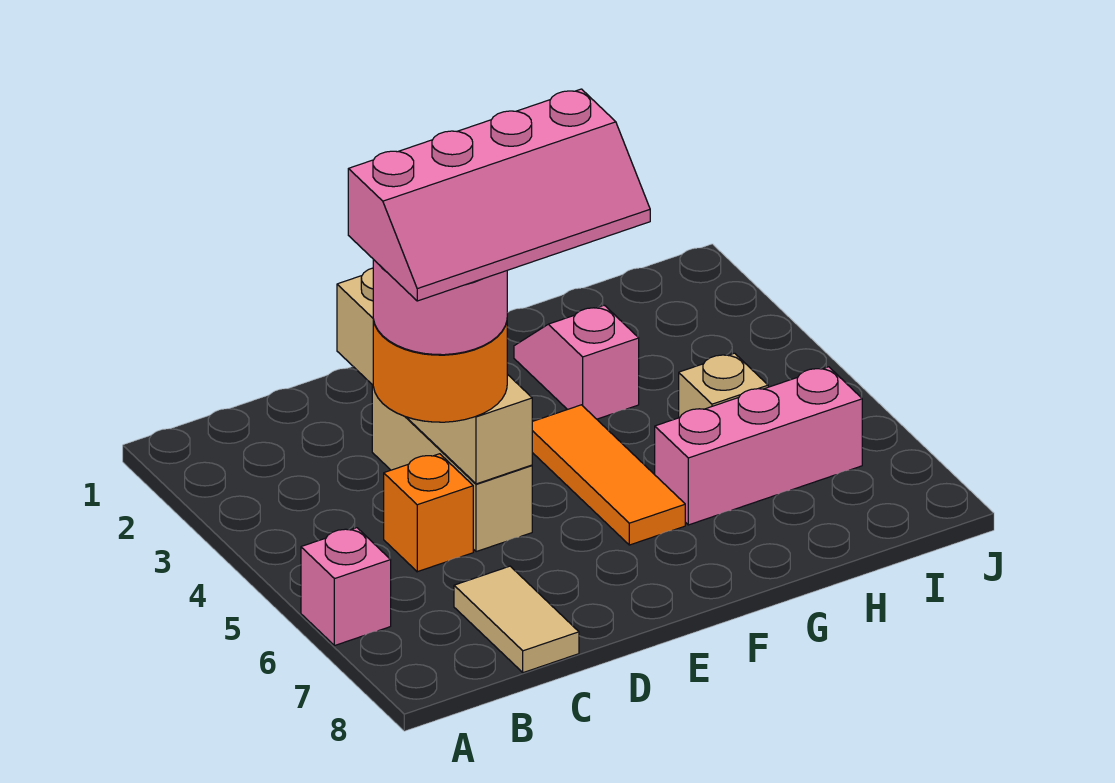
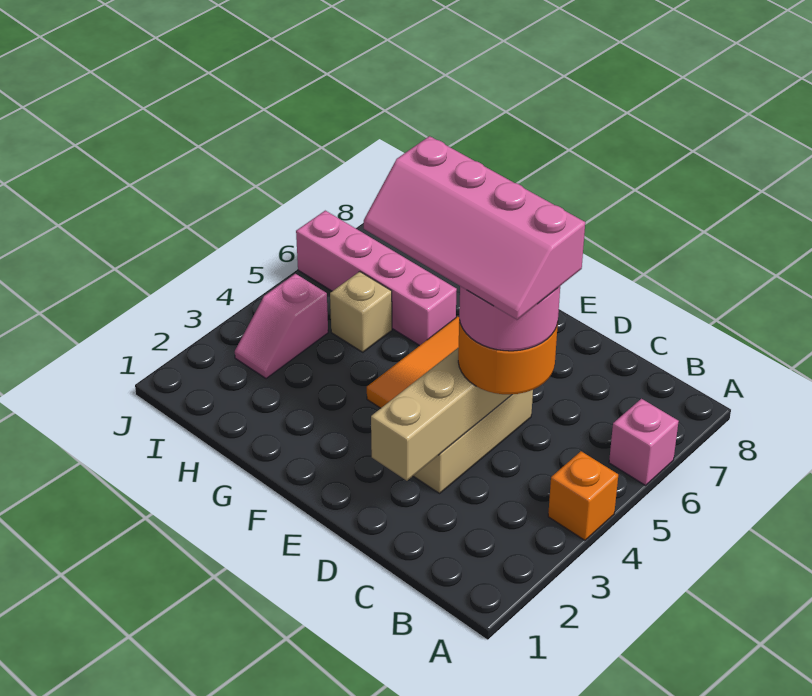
pink slope C4:F5 level 5 top 4 -> pink slope C4:F5 level 5 top 5
orange brick C5 level 1 -> orange brick A4 level 1
tan tile C7:C8 level 1 -> none
pink slope G2:G3 level 1 top 3 -> pink slope I3:I4 level 1 top 4
pink brick G6:I6 level 1 -> pink brick G6:J6 level 1

